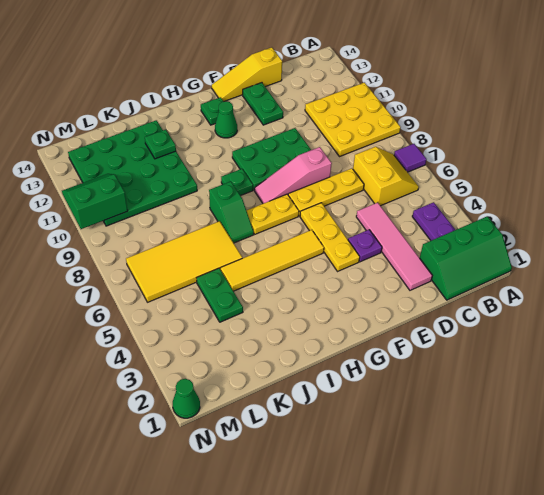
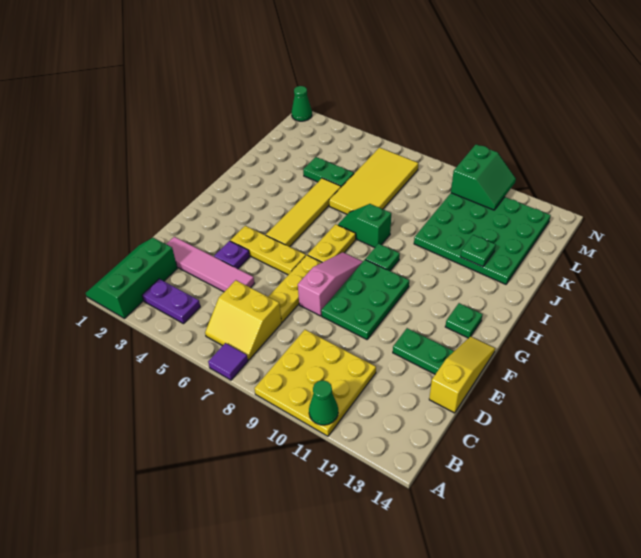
green cone G12 level 1 -> green cone A11 level 2

